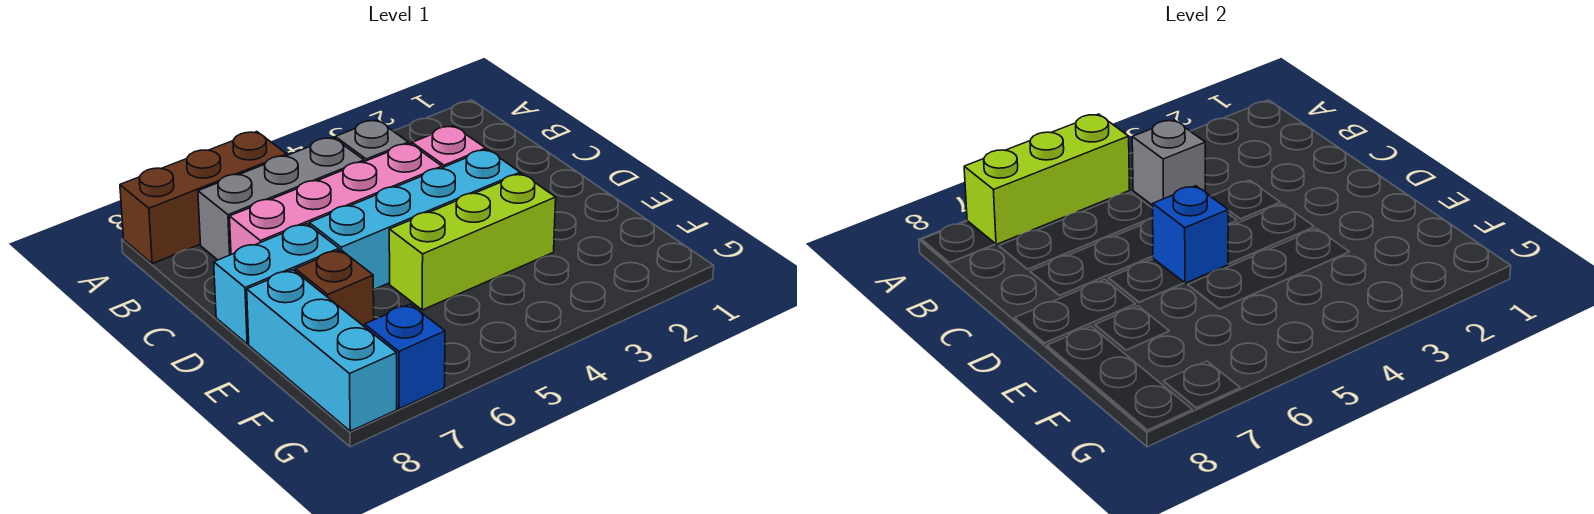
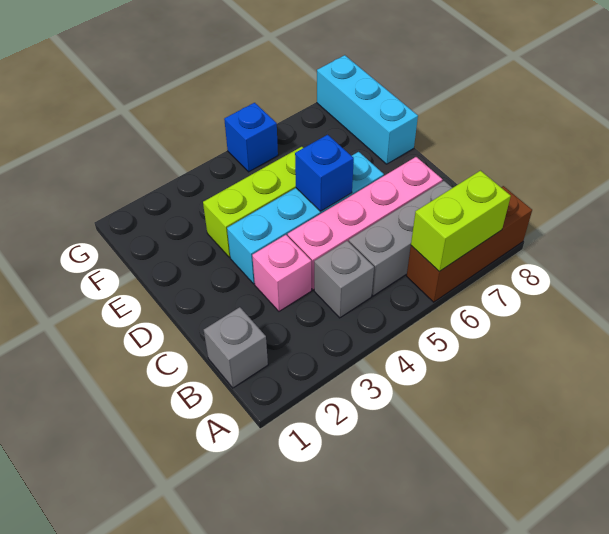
lime brick A5:A7 level 2 -> lime brick A6:A7 level 2
grey brick B4 level 2 -> grey brick B1 level 1
cyan brick D7:D8 level 1 -> none
brown brick E7 level 1 -> none
blue brick G7 level 1 -> blue brick G5 level 1

